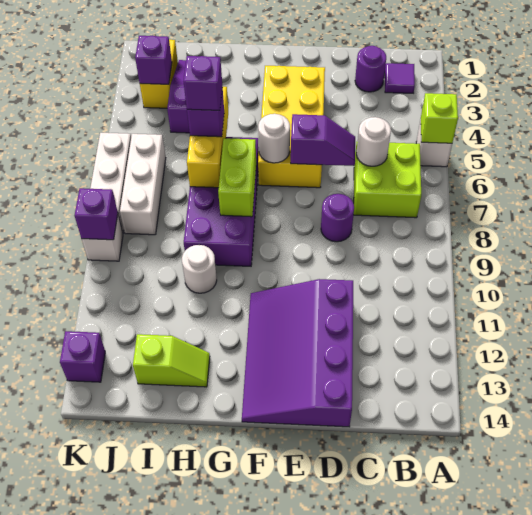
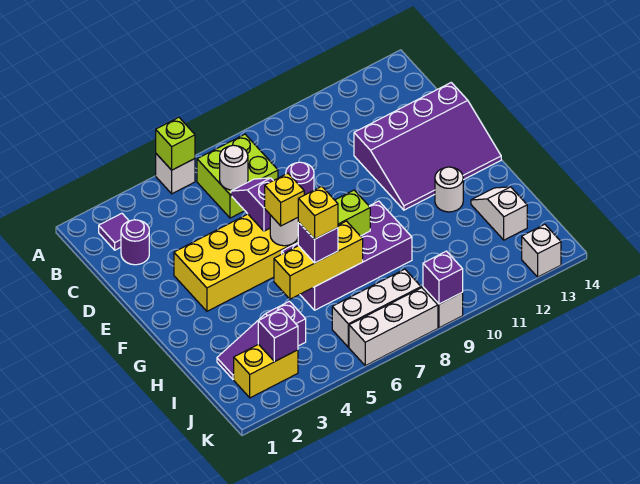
none -> yellow brick F6 level 3
purple brick H6 level 4 -> yellow brick H6 level 4
white round brick H10 level 1 -> white round brick G12 level 1
lime slope H13:I13 level 1 top I -> white slope H13:I13 level 1 top I
purple brick K13 level 1 -> white brick K13 level 1

